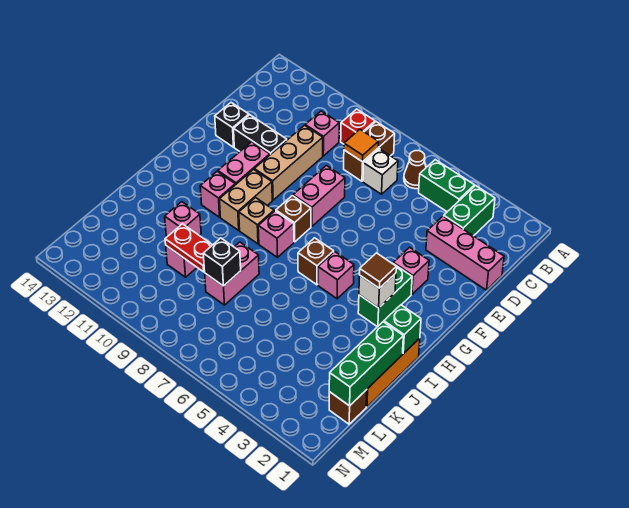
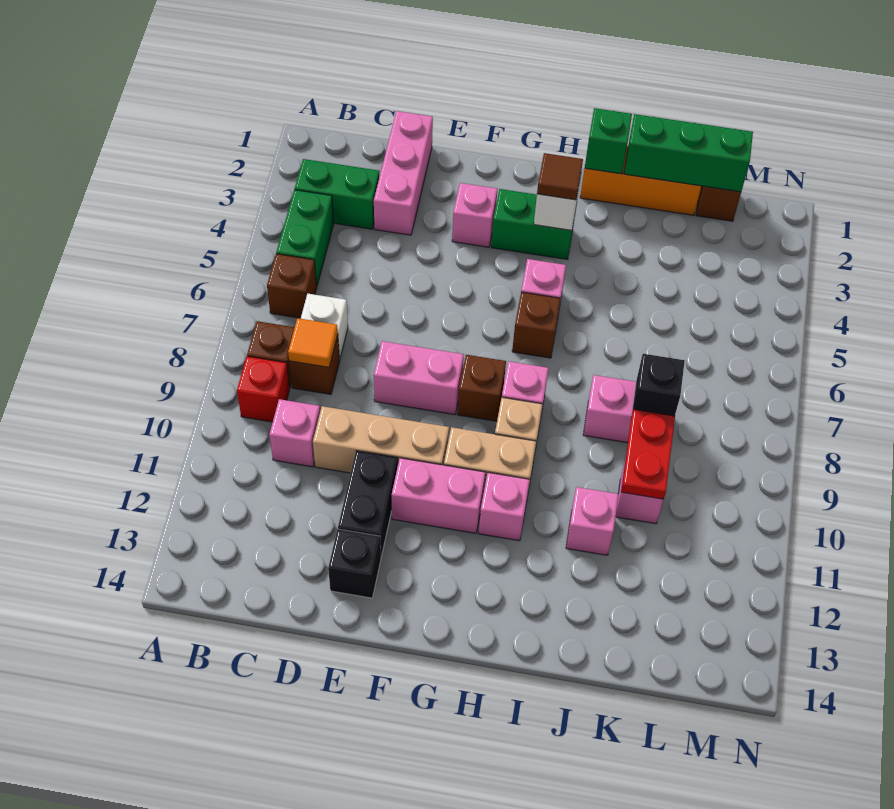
brown cone B6 level 1 -> brown brick B6 level 1

